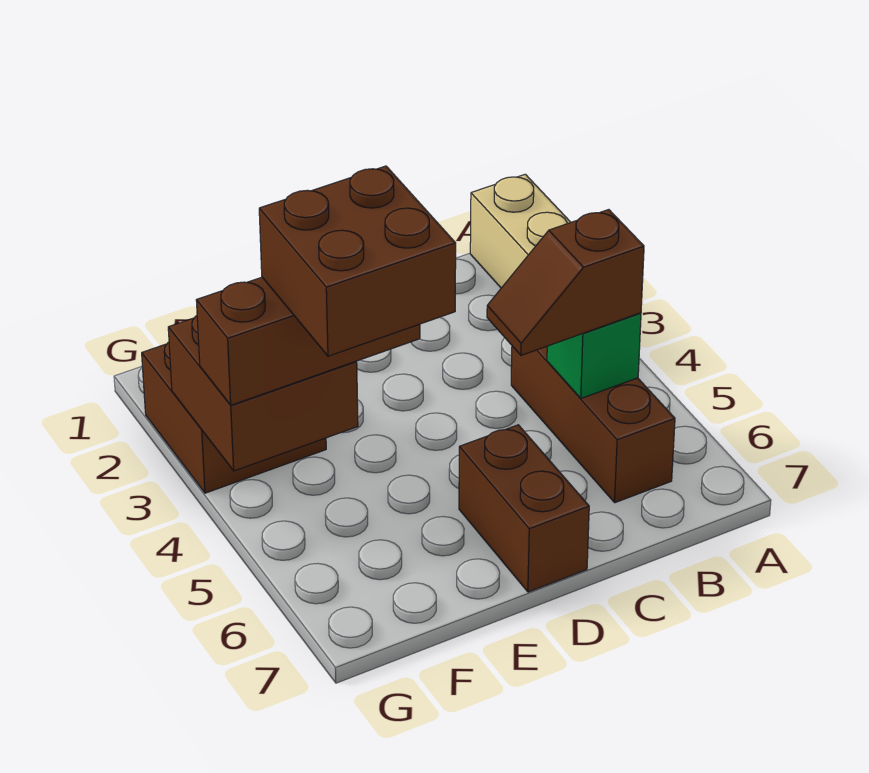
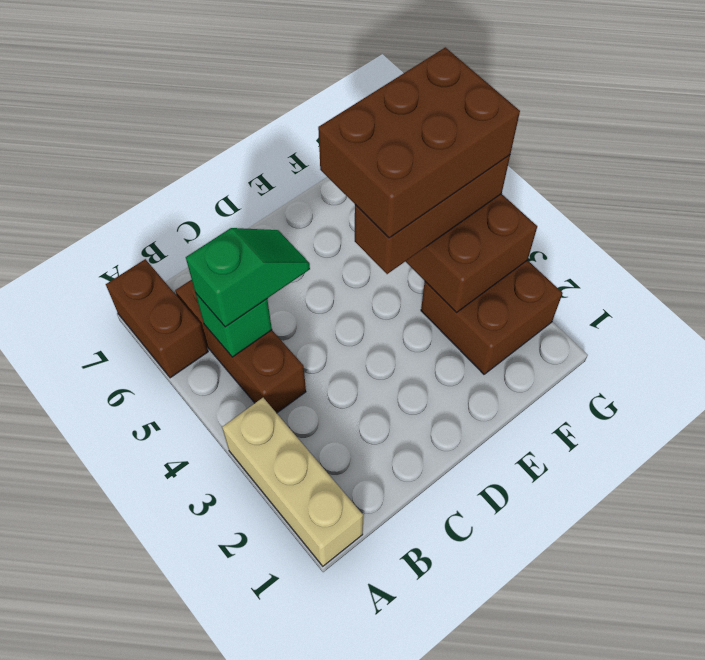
brown slope B5:C5 level 3 top B -> green slope B5:C5 level 3 top B
brown brick D6:D7 level 1 -> brown brick A6:A7 level 1
brown brick E4:F5 level 4 -> brown brick E4:G5 level 4

